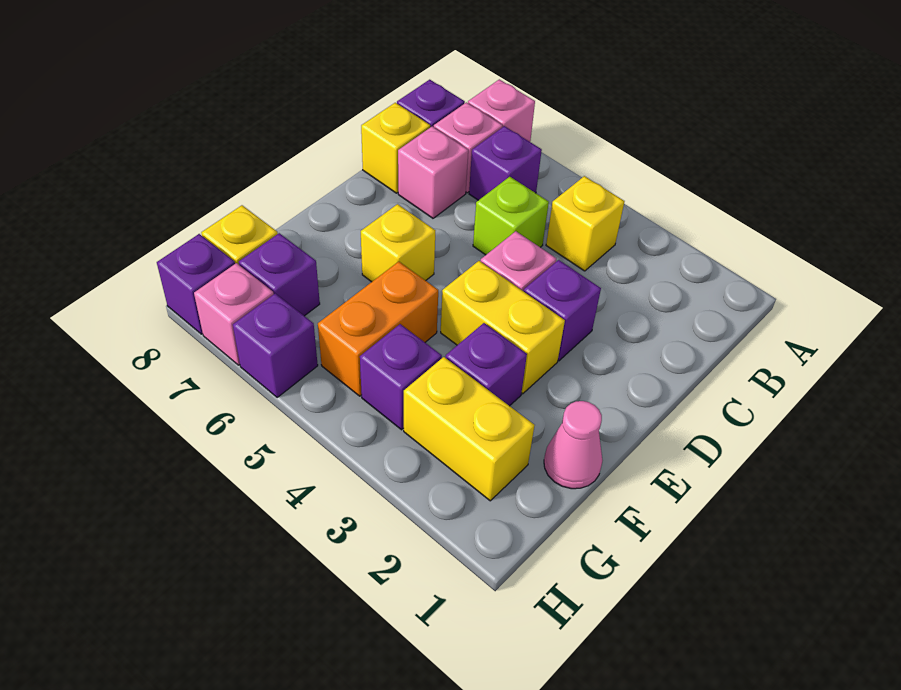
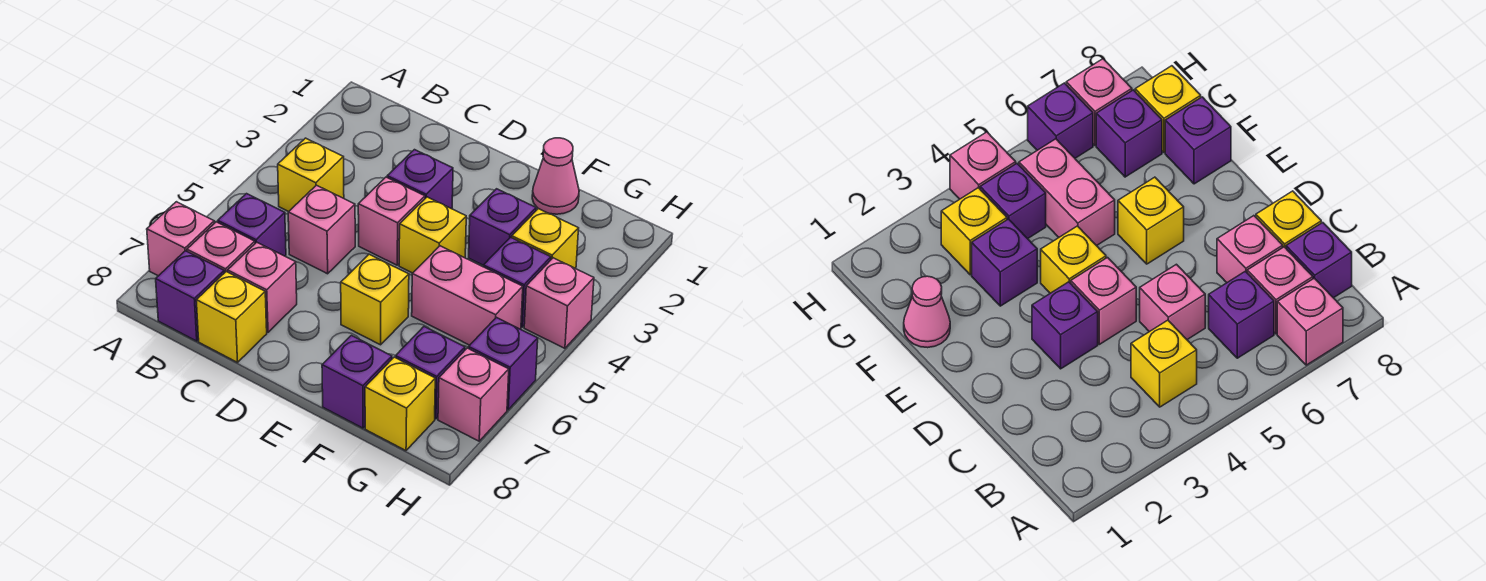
lime brick C5 level 1 -> pink brick C5 level 1
yellow brick E3:E4 level 1 -> yellow brick E4 level 1
orange brick F5:G5 level 1 -> pink brick F5:G5 level 1
yellow brick G2:G3 level 1 -> yellow brick G3 level 1
none -> pink brick H4 level 1
purple brick H8 level 1 -> purple brick F8 level 1

